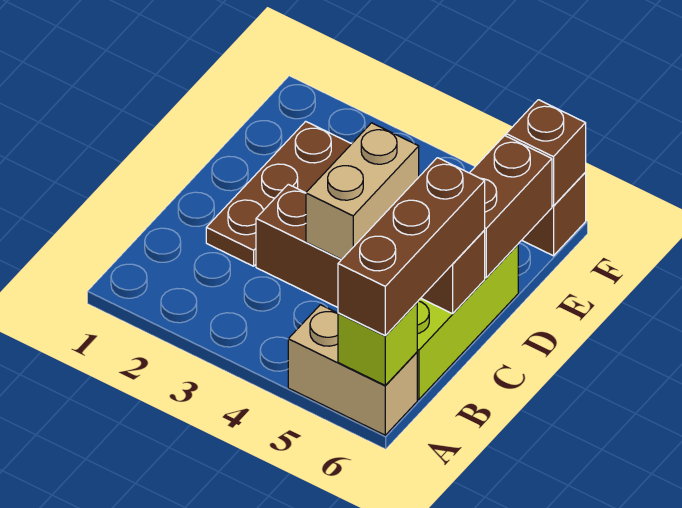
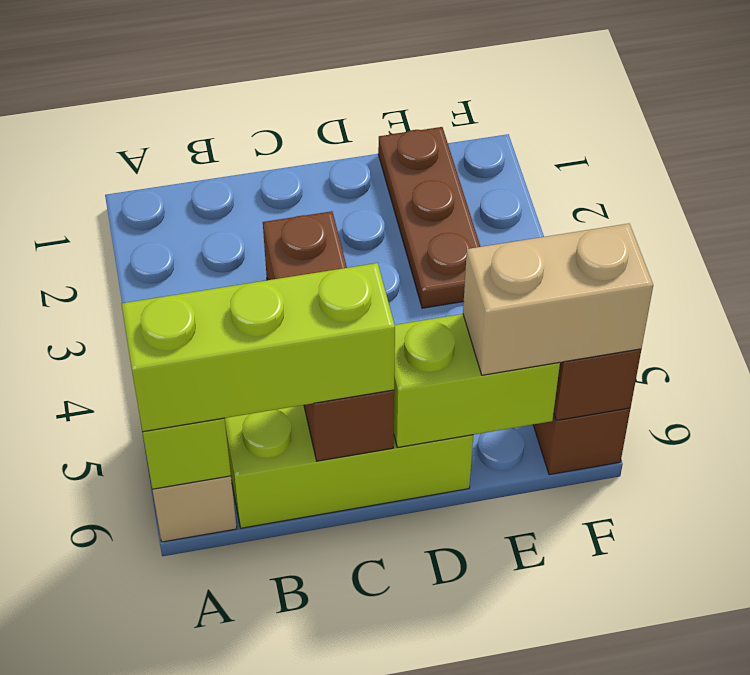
brown brick A6:C6 level 3 -> lime brick A6:C6 level 3
brown plate C2:E2 level 1 -> brown plate E1:E3 level 1
tan brick C4:D4 level 2 -> tan brick E6:F6 level 3
brown brick D6:E6 level 2 -> lime brick D6:E6 level 2

